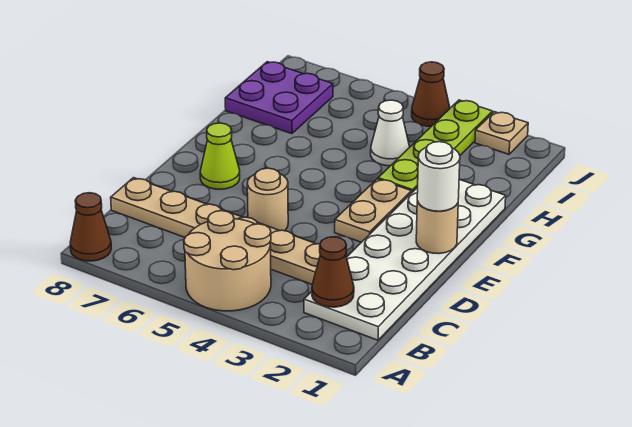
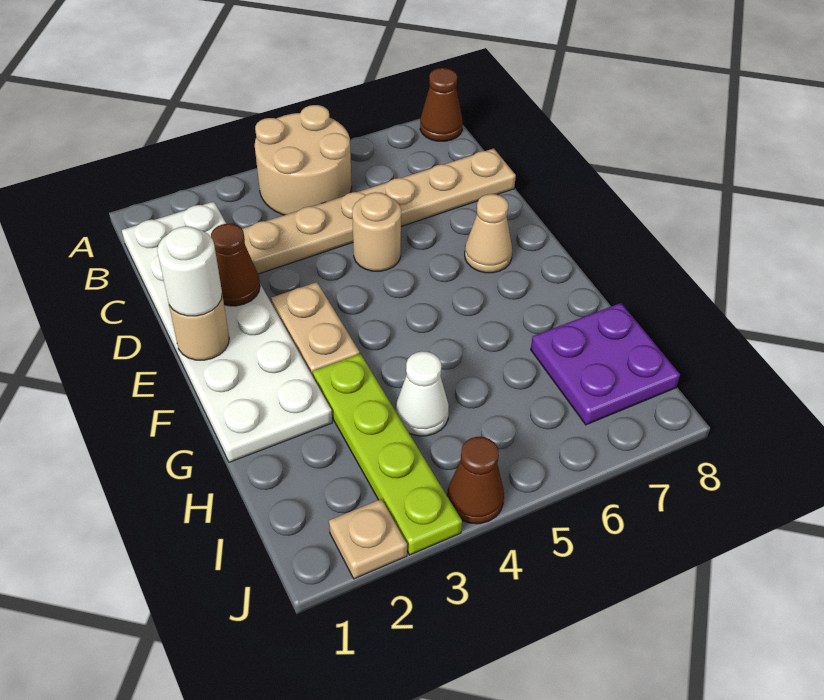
brown cone B2 level 2 -> brown cone D2 level 2
lime cone E7 level 1 -> tan cone E7 level 1

